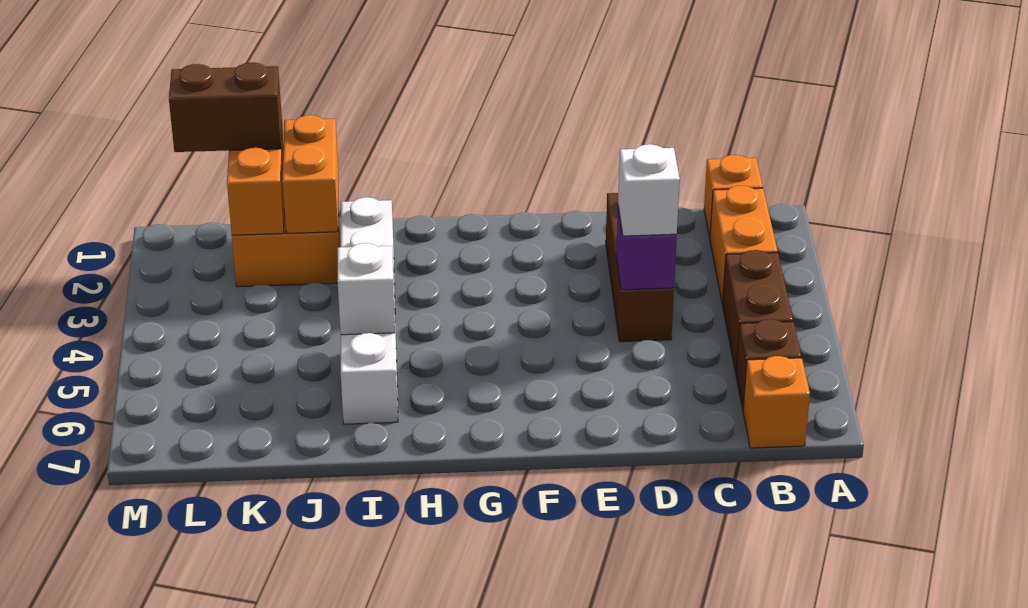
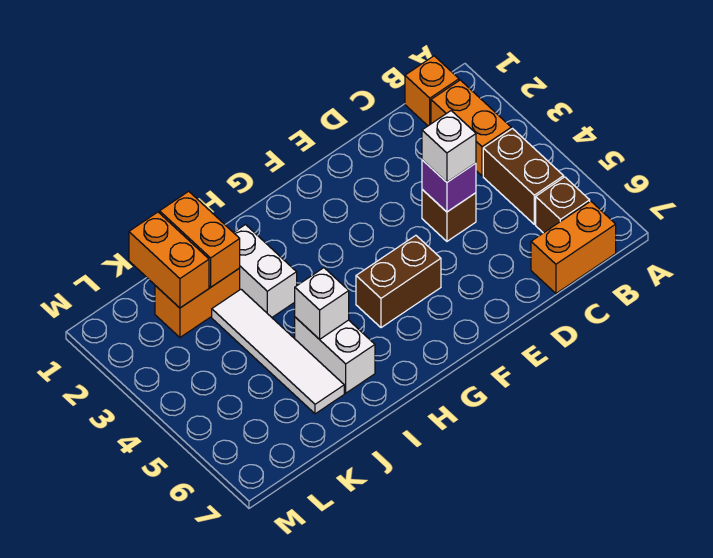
orange brick B7 level 1 -> orange brick B7:C7 level 1
brown brick D2:D4 level 1 -> brown brick D4 level 1
none -> white tile J3:J6 level 1
brown brick K1:L1 level 3 -> brown brick F5:G5 level 1

